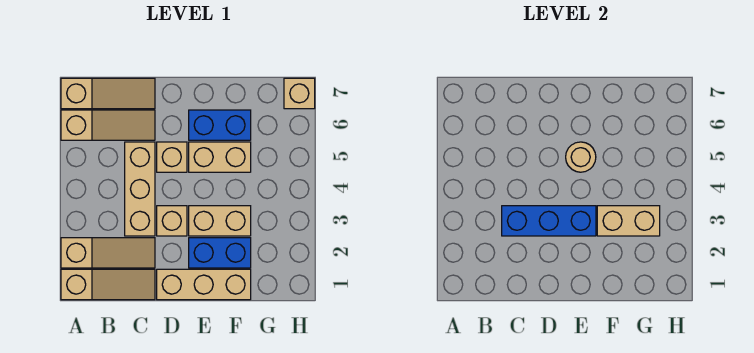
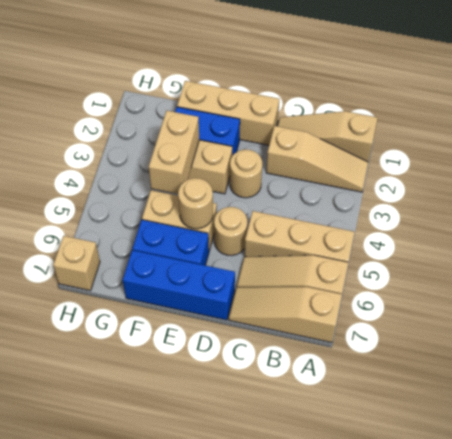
tan slope A2:C2 level 1 top A -> tan slope A2:C2 level 1 top C
tan brick C3:C5 level 1 -> tan brick A5:C5 level 1
blue brick C3:E3 level 2 -> blue brick D7:F7 level 1
tan brick D3 level 1 -> tan round brick D3 level 1
tan brick D5 level 1 -> tan round brick D5 level 1
tan brick F3:G3 level 2 -> tan brick F3:F4 level 2

